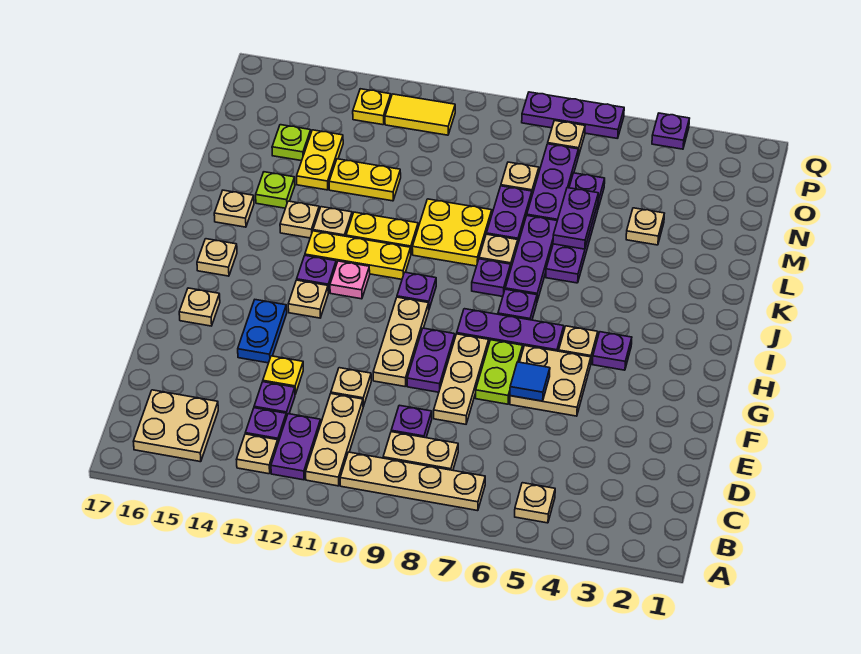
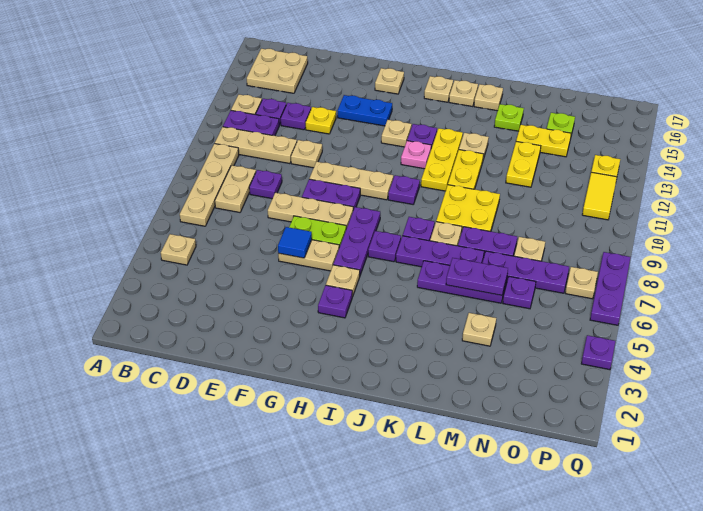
tan plate F5:G6 level 1 -> tan plate F6:G6 level 1
tan plate K14 level 1 -> tan plate J16 level 1

